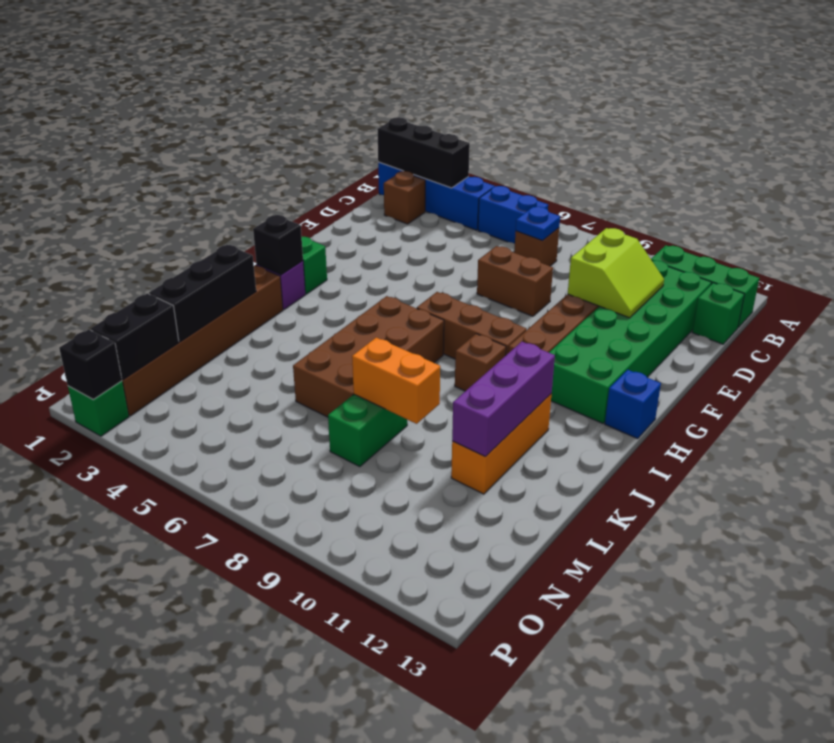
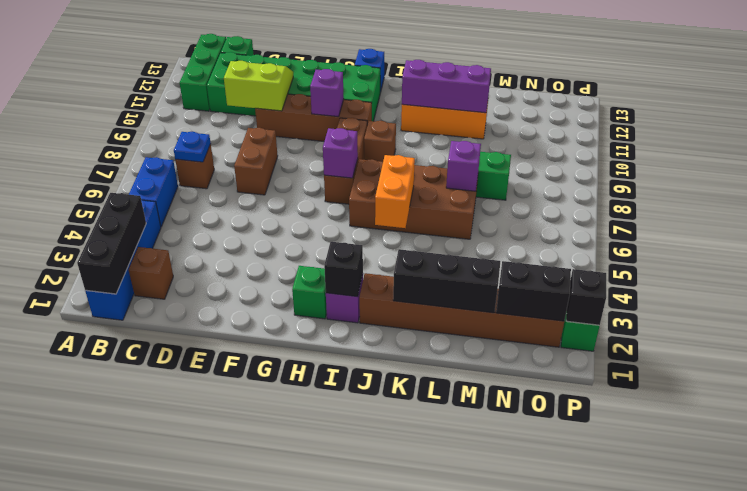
none -> purple brick G10 level 2
none -> purple brick H7 level 2
none -> purple brick L7 level 2
orange brick L8:L9 level 2 -> orange brick J5:J6 level 2

